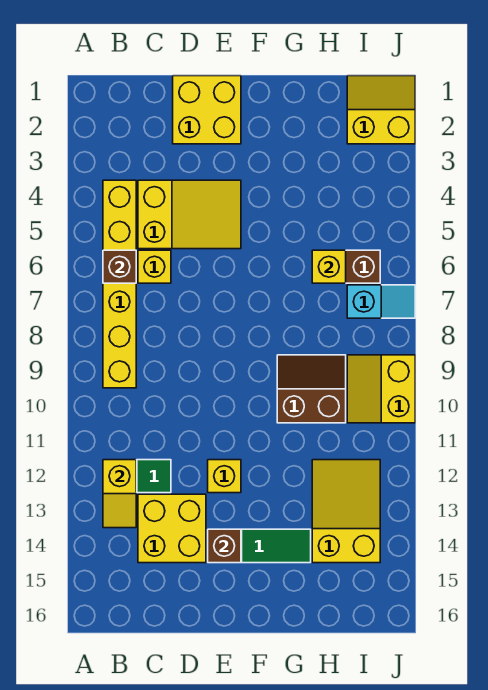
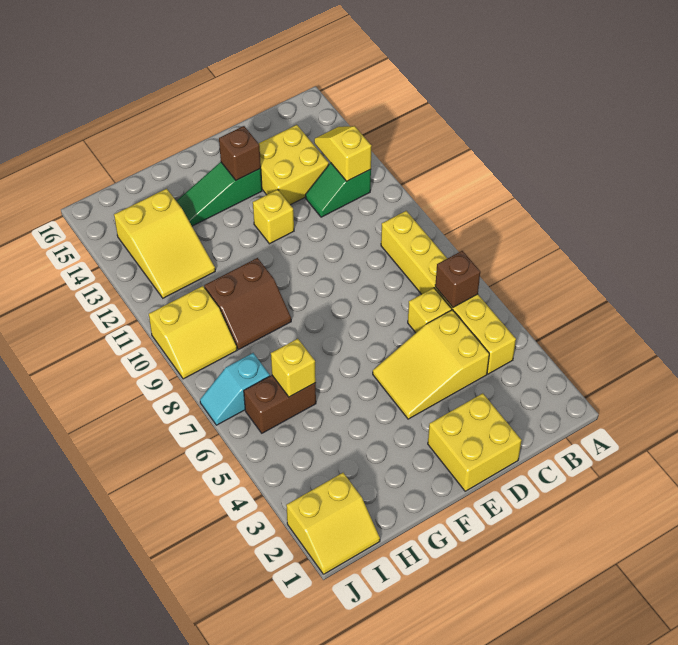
yellow slope I9:J10 level 1 top J -> yellow slope I9:J10 level 1 top 10

